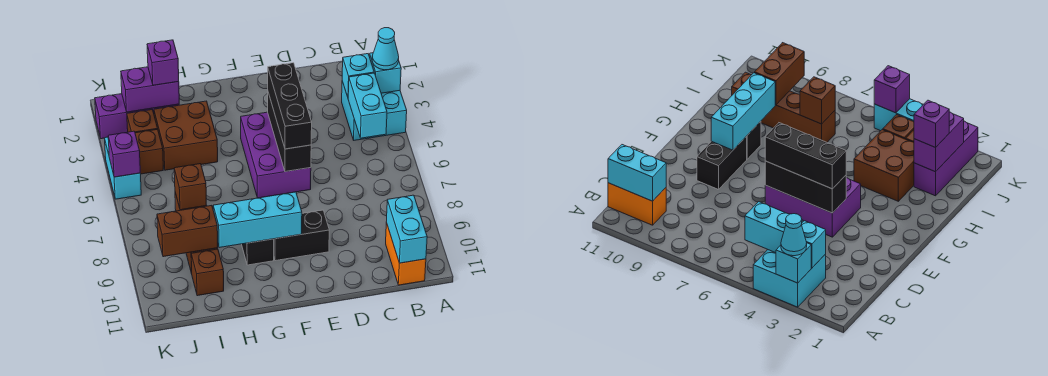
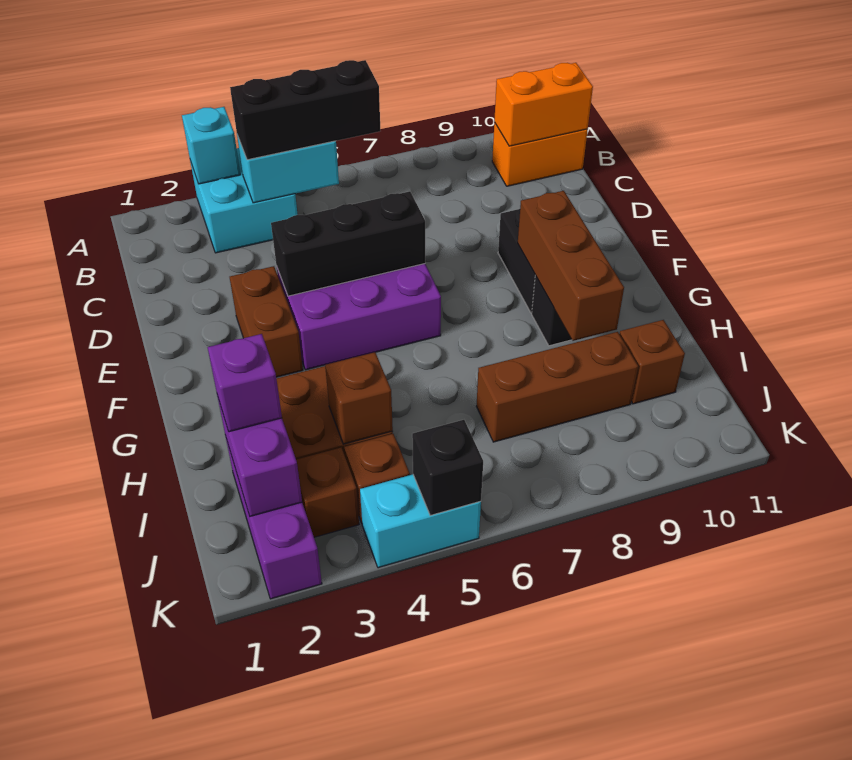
cyan cone A3 level 3 -> none
cyan brick B3 level 2 -> none
cyan brick B10:B11 level 2 -> orange brick B10:B11 level 2
black brick E4:E6 level 3 -> black brick B4:B6 level 3
cyan brick F9:H9 level 2 -> brown brick F9:H9 level 2
brown brick I7 level 2 -> brown brick I4 level 2
brown brick I9:J9 level 2 -> brown brick E3:F3 level 1
purple brick K5 level 2 -> black brick K5 level 2

